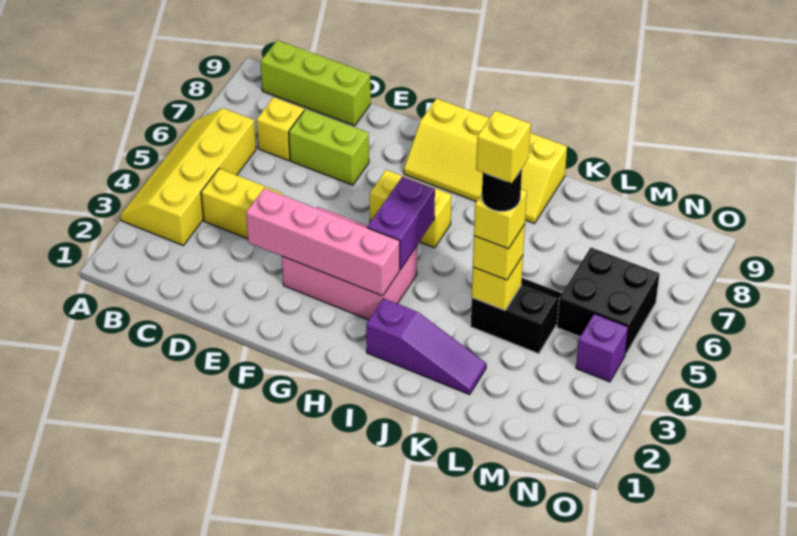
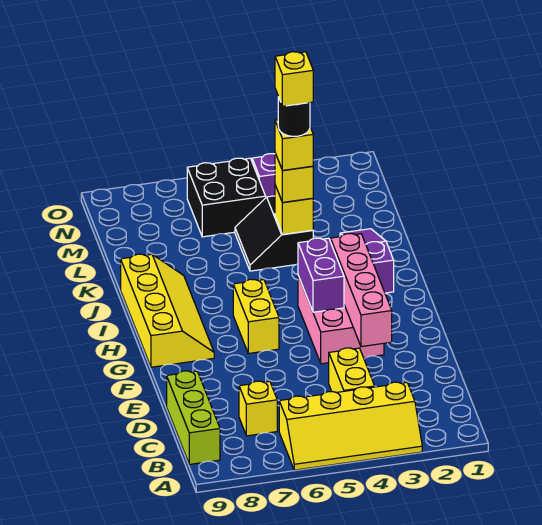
lime brick D7:E7 level 1 -> none
purple brick H4:H5 level 2 -> purple brick G4:H4 level 2

